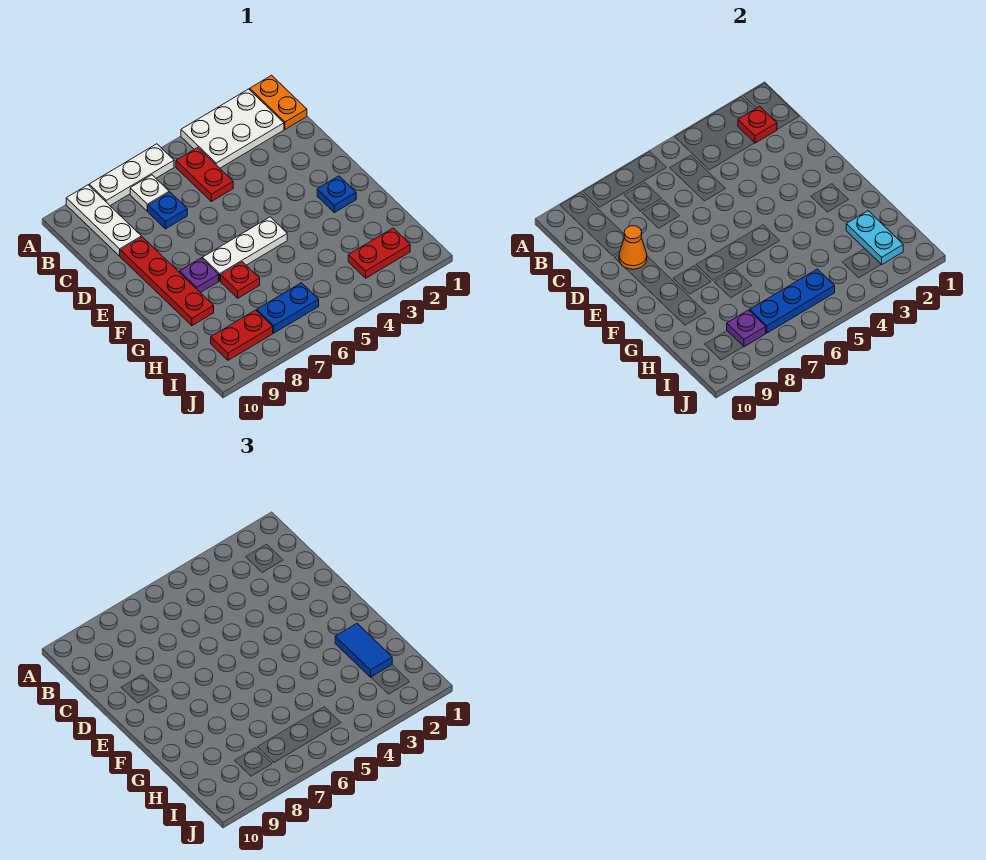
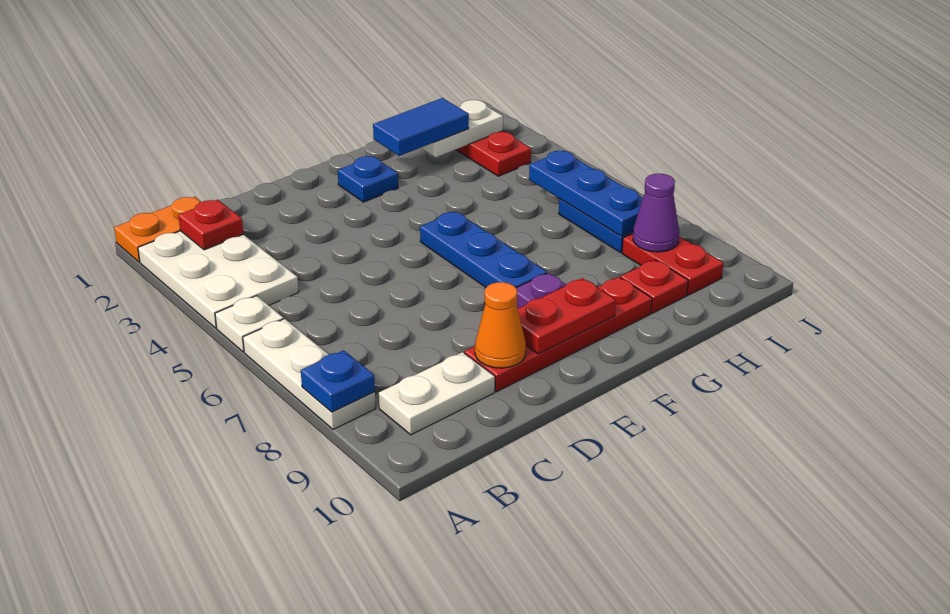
white plate A9:C9 level 1 -> white plate B9:C9 level 1
red plate B5:C5 level 1 -> red plate E9:F9 level 2
white plate B7 level 1 -> white plate A5 level 1
blue plate C7 level 1 -> blue plate A8 level 2
white plate F5:F7 level 1 -> blue plate F5:F7 level 1
red plate G7 level 1 -> red plate H9 level 1
cyan plate H2:I2 level 2 -> white plate H2:I2 level 2
purple plate I8 level 2 -> purple cone I8 level 2

